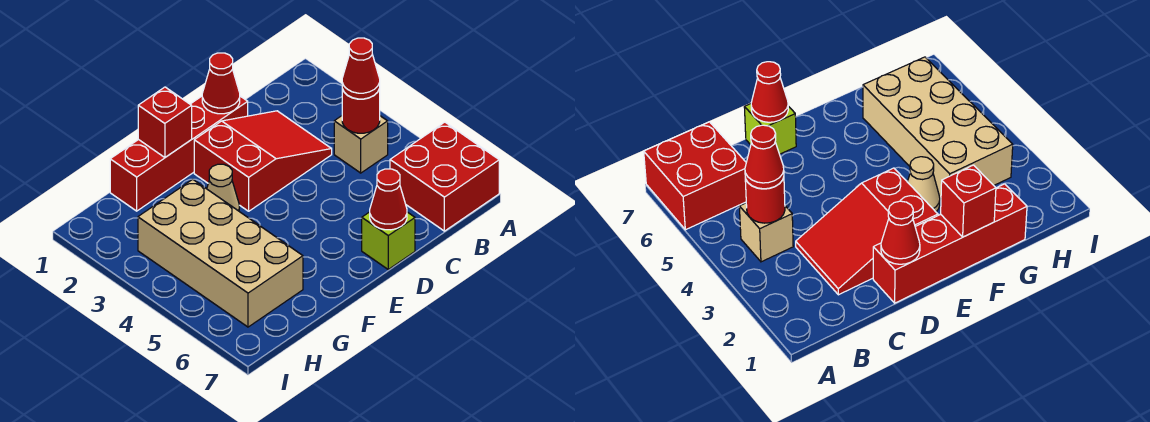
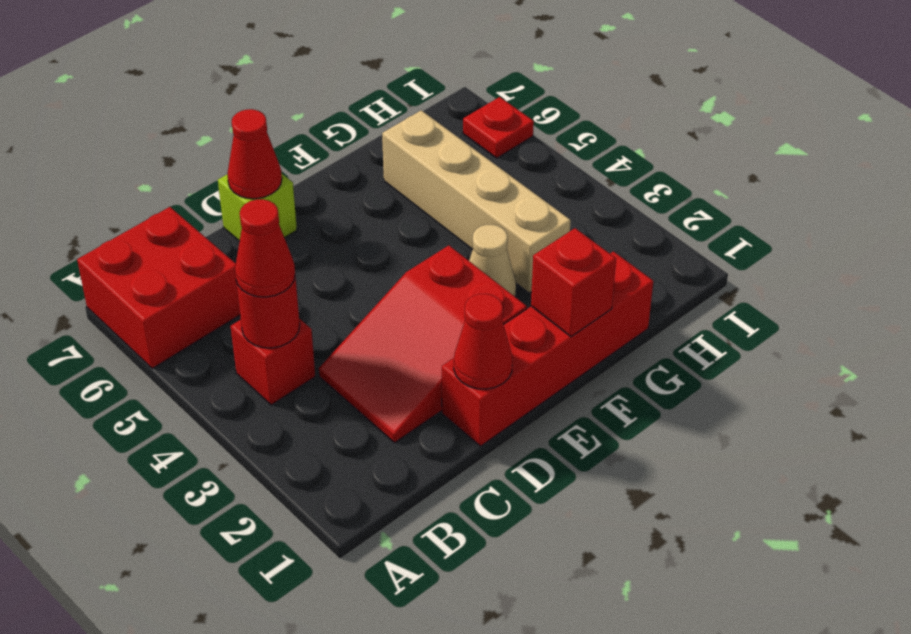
tan brick B4 level 1 -> red brick B4 level 1
tan brick G3:H6 level 1 -> tan brick G3:G6 level 1
none -> red plate I6 level 1

